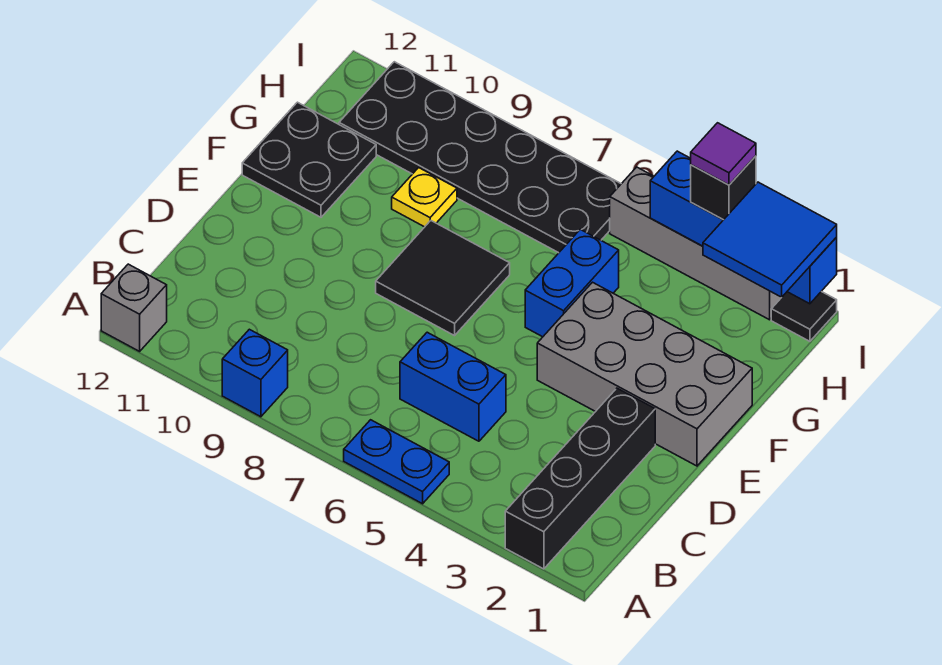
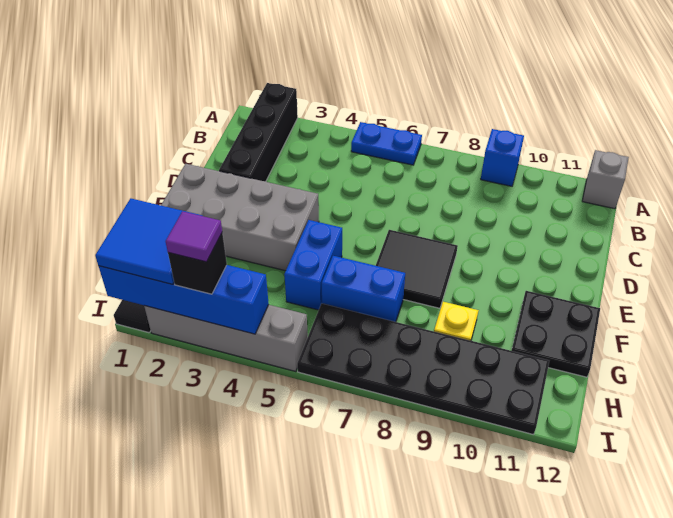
blue brick C5:C6 level 1 -> blue brick G6:G7 level 1

